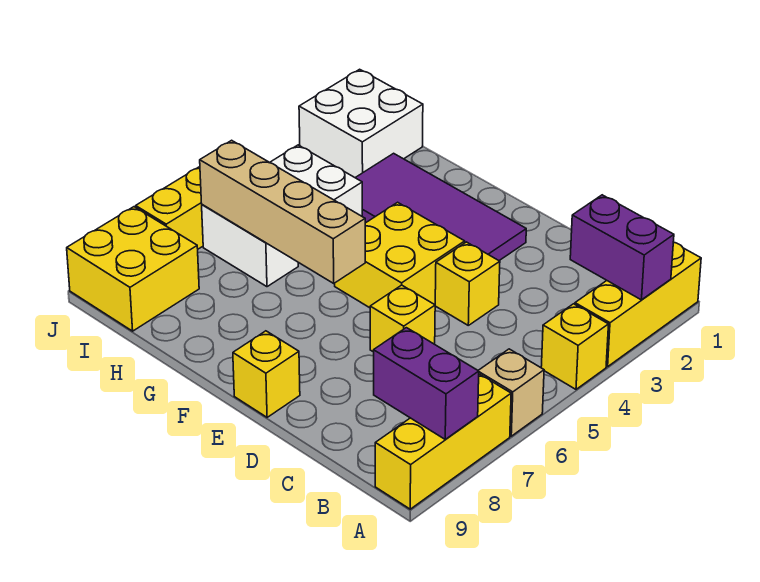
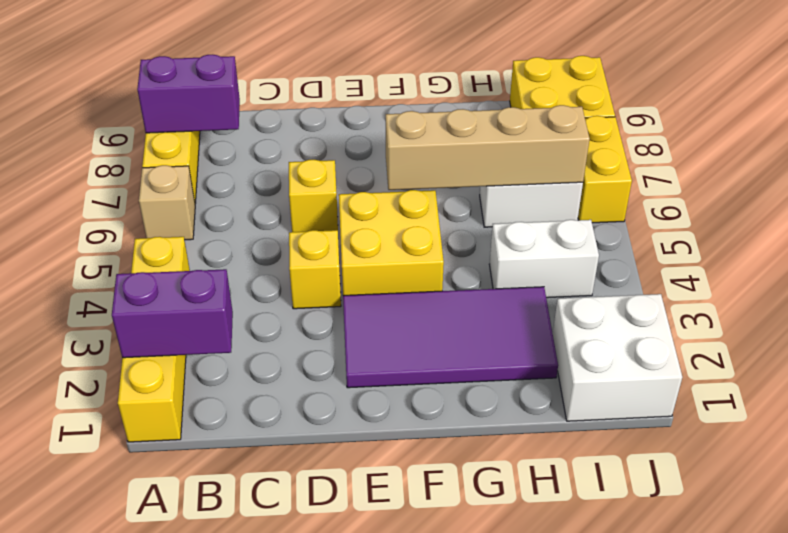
yellow brick E9 level 1 -> none

